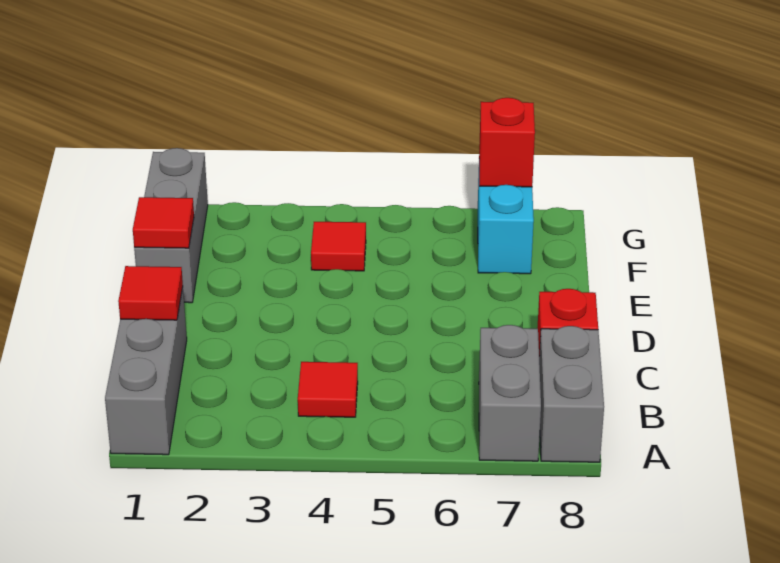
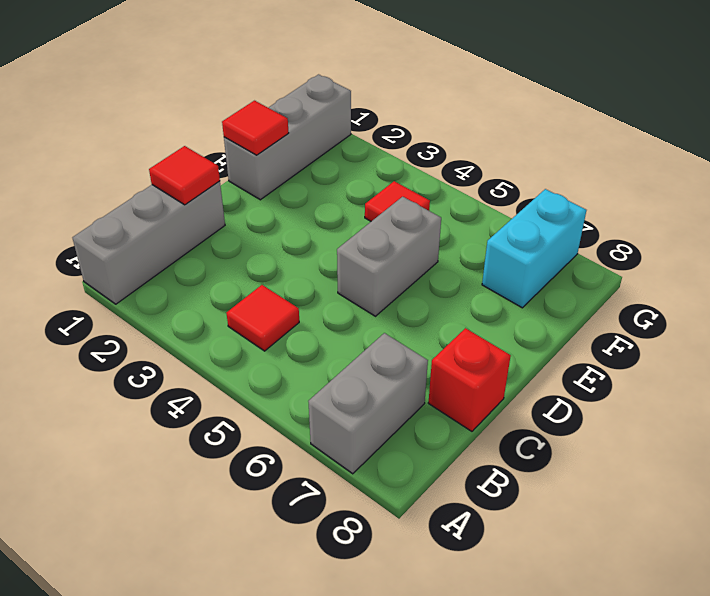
grey brick A8:B8 level 1 -> grey brick D5:E5 level 1
red brick G7 level 2 -> none

